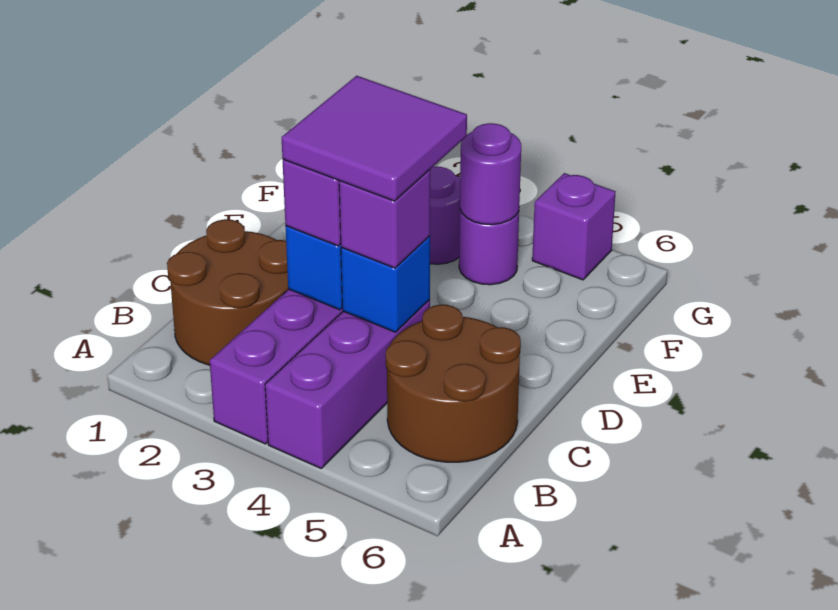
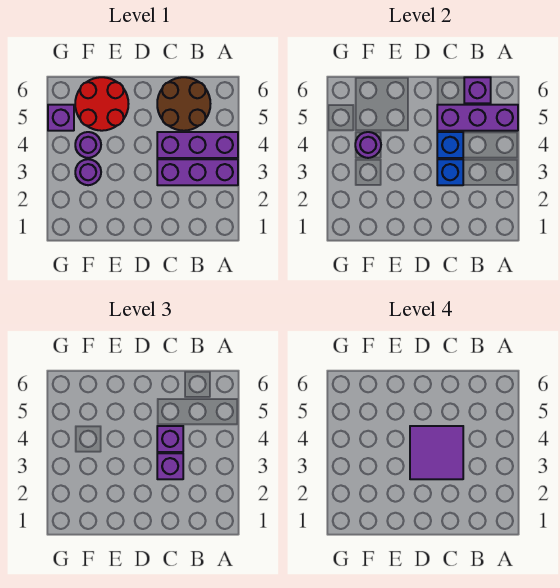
none -> purple brick A5:C5 level 2
brown round brick B1:C2 level 1 -> none
none -> purple brick B6 level 2
none -> red round brick E5:F6 level 1

